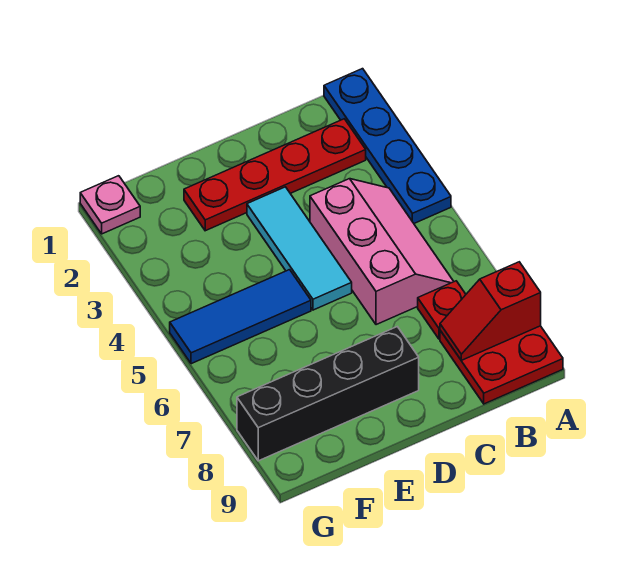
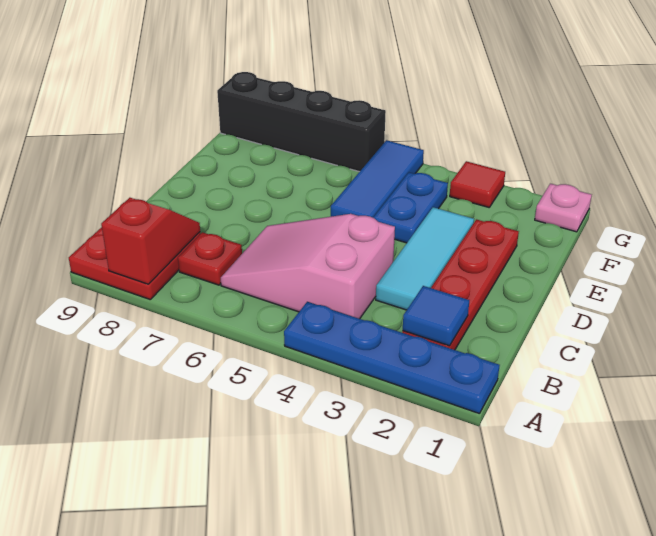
none -> blue tile B2 level 2
pink slope B4:C6 level 1 top C -> pink slope B4:C6 level 1 top 4
cyan tile D3:D5 level 1 -> cyan tile C3:E3 level 1
black brick D8:G8 level 1 -> black brick G6:G9 level 1
none -> blue plate E4:F4 level 1
none -> red tile G3 level 1

